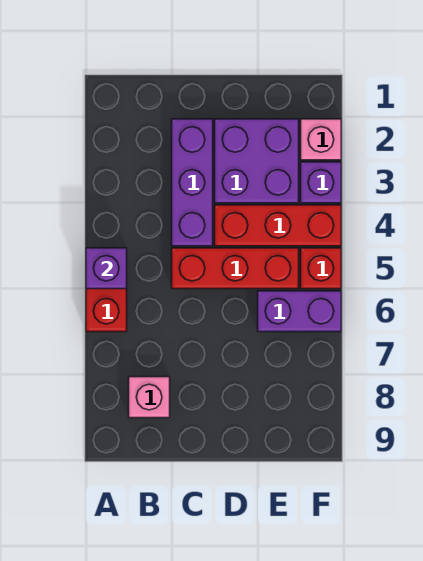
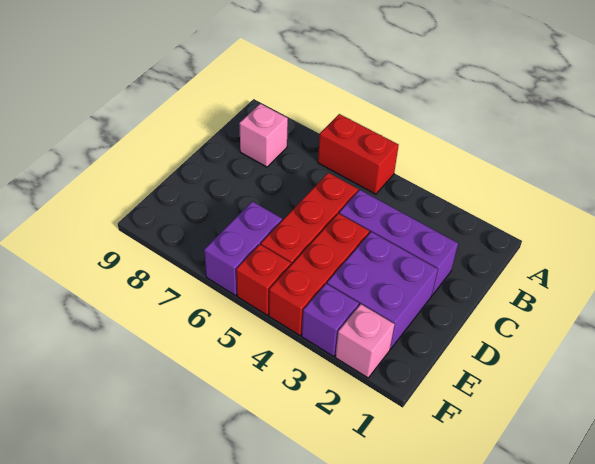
purple brick A5 level 2 -> none

